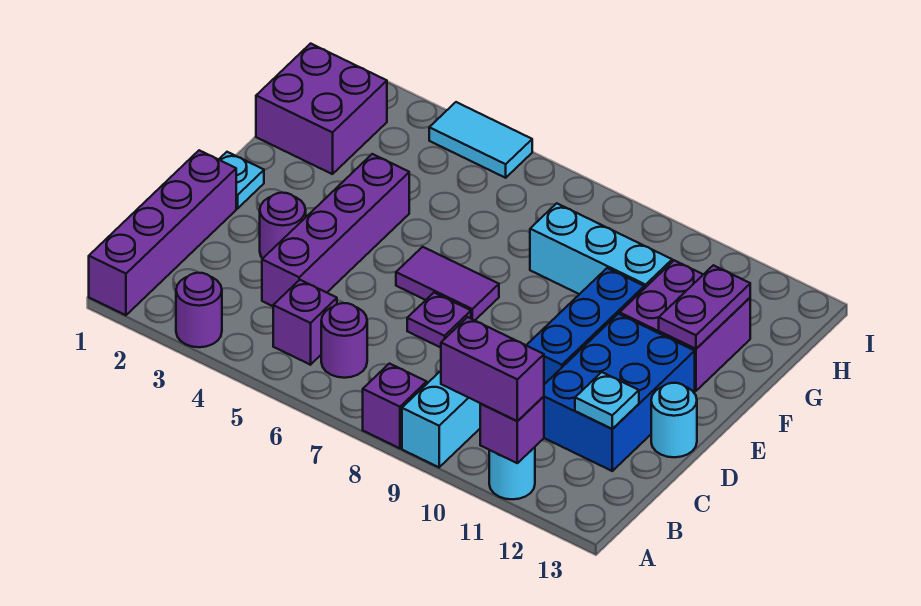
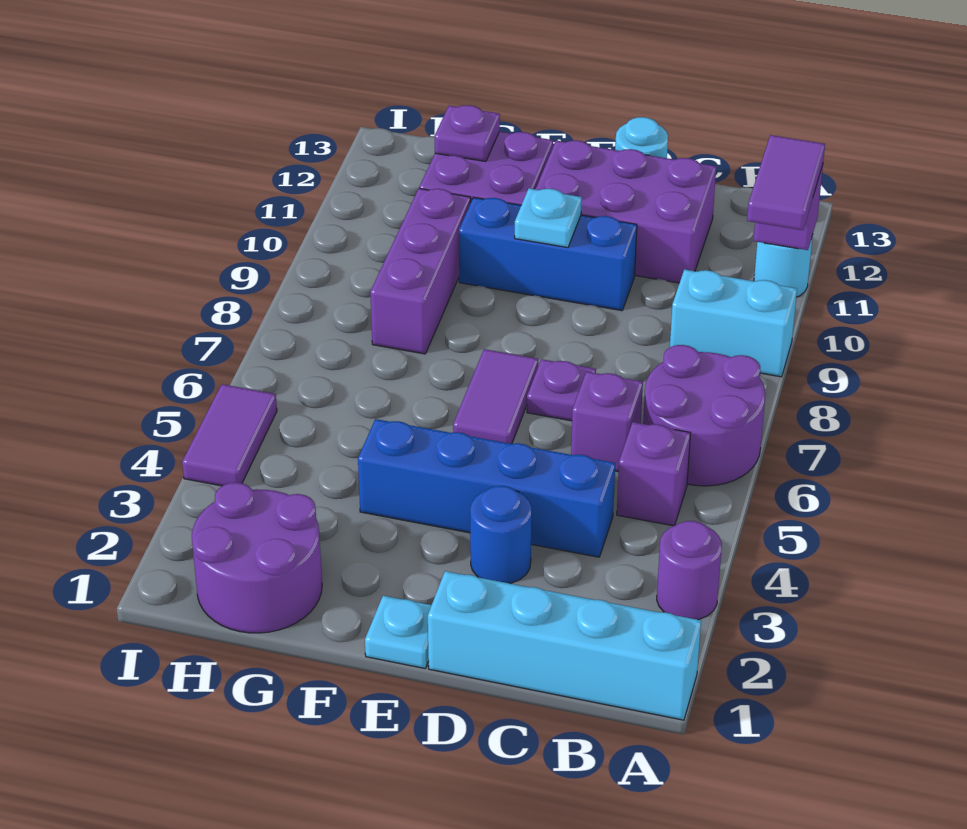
purple brick A1:D1 level 1 -> cyan brick A1:D1 level 1
purple brick A8 level 1 -> purple brick C6 level 1
purple brick A10:A11 level 3 -> purple tile A10:A11 level 3
purple round brick B6 level 1 -> purple round brick A6:B7 level 1
purple brick C4:F4 level 1 -> blue brick C4:F4 level 1
blue brick C11:E12 level 1 -> purple brick C11:E12 level 1
cyan plate C12 level 2 -> cyan plate E10 level 2
purple round brick D3 level 1 -> blue round brick D3 level 1
purple plate F12:G12 level 2 -> purple plate G12 level 2
purple brick G1:H2 level 1 -> purple round brick G1:H2 level 1
cyan brick G8:G10 level 1 -> purple brick G8:G10 level 1
cyan tile I4:I5 level 1 -> purple tile I4:I5 level 1

